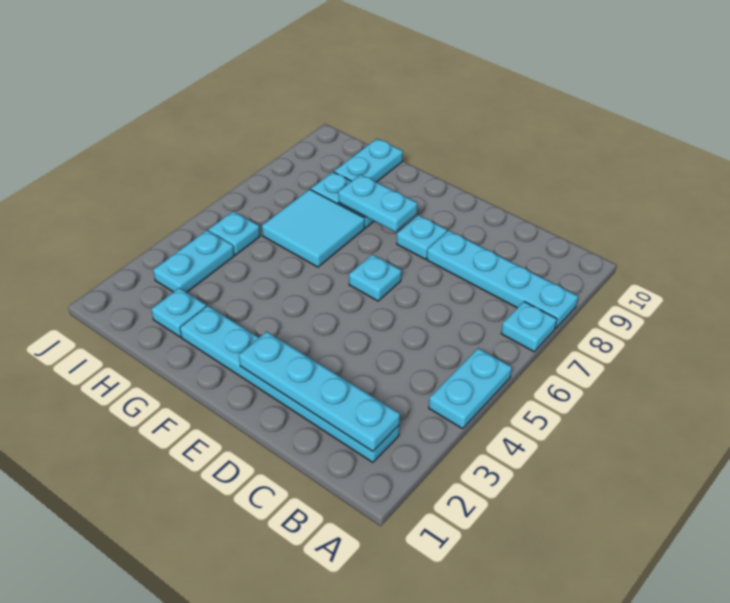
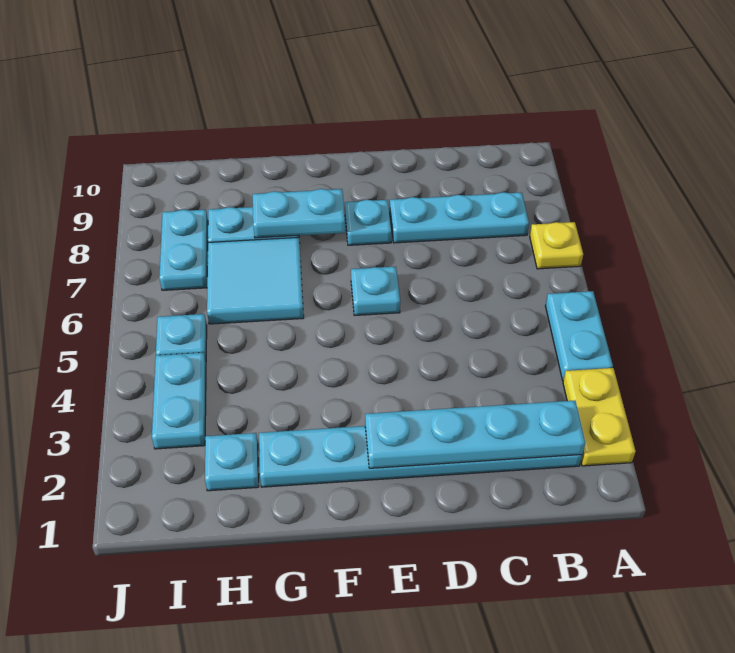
none -> yellow plate A2:A3 level 1
cyan plate A7 level 1 -> yellow plate A7 level 1
cyan plate A8:D8 level 1 -> cyan plate B8:D8 level 1
cyan plate H9:H10 level 1 -> cyan plate I7:I8 level 1

